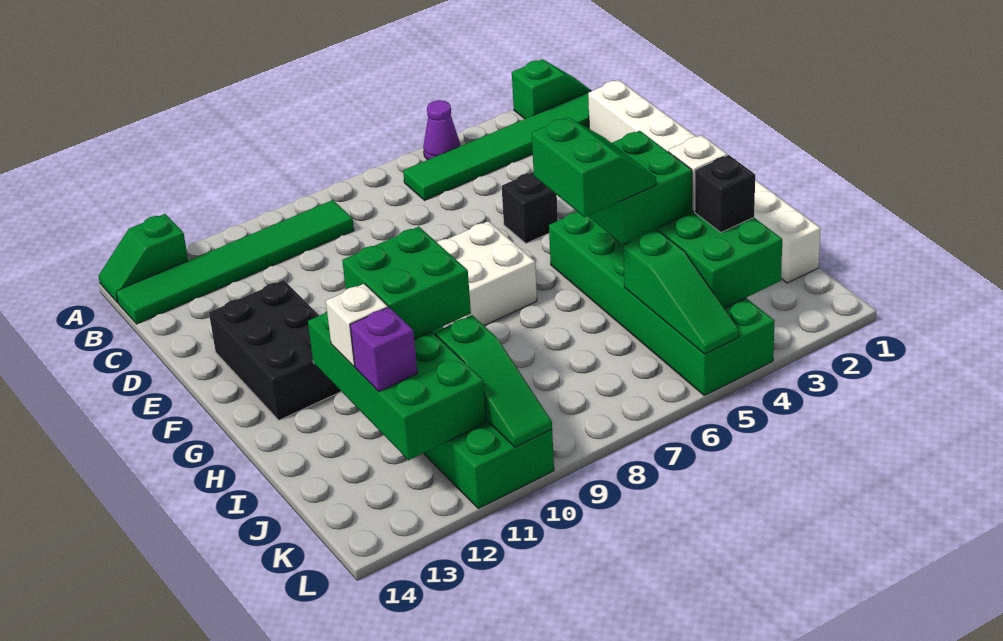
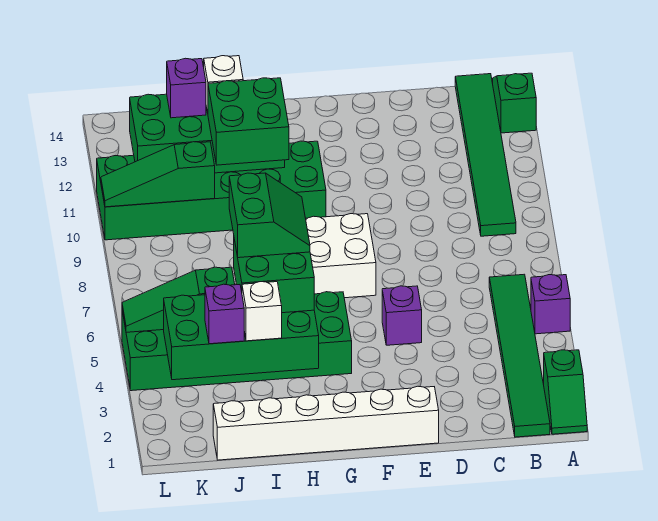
purple cone A5 level 1 -> purple brick A5 level 1
white brick C1:J1 level 1 -> white brick E1:J1 level 1
black brick E5 level 1 -> purple brick E5 level 1
black brick E12:G13 level 1 -> none
green slope H5:I6 level 4 top 6 -> green slope H5:I6 level 4 top I
black brick J3 level 3 -> purple brick J3 level 3

